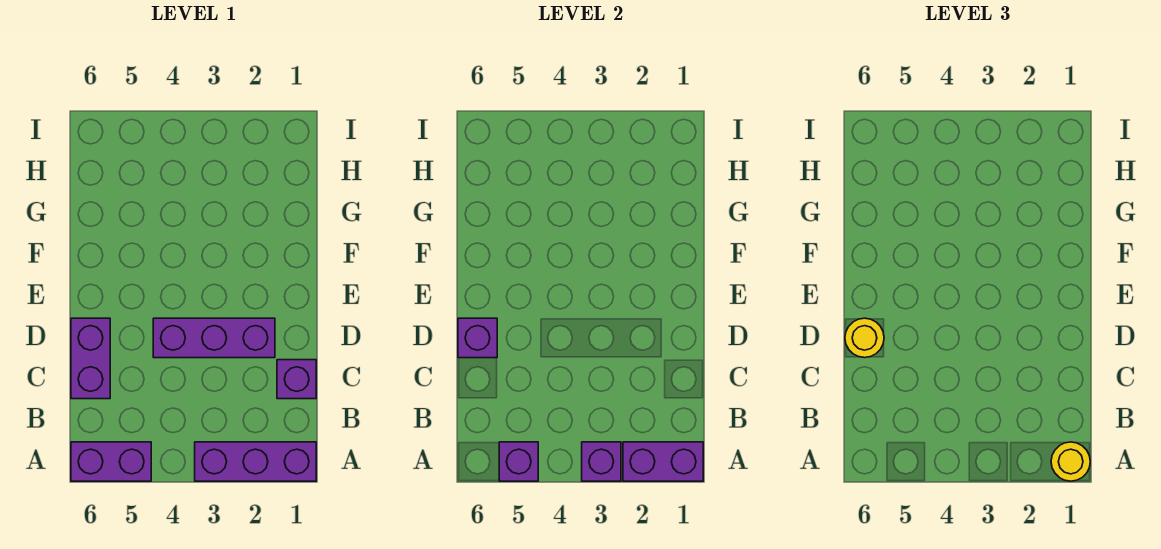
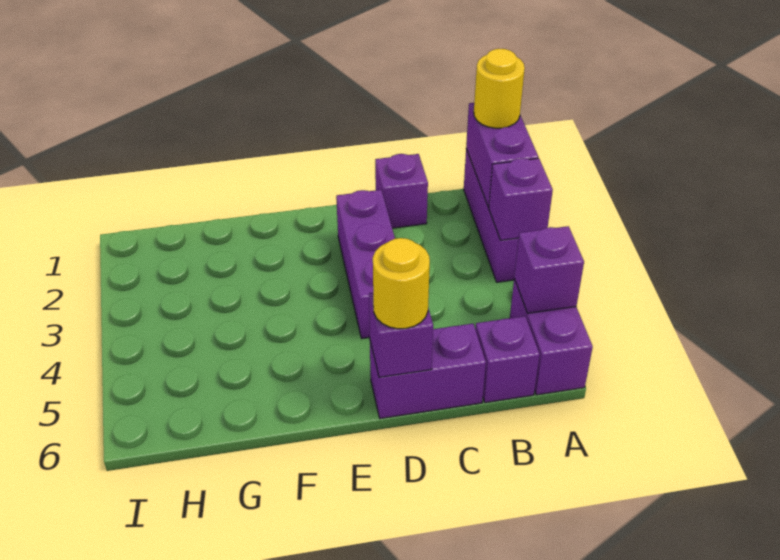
none -> purple brick B6 level 1

